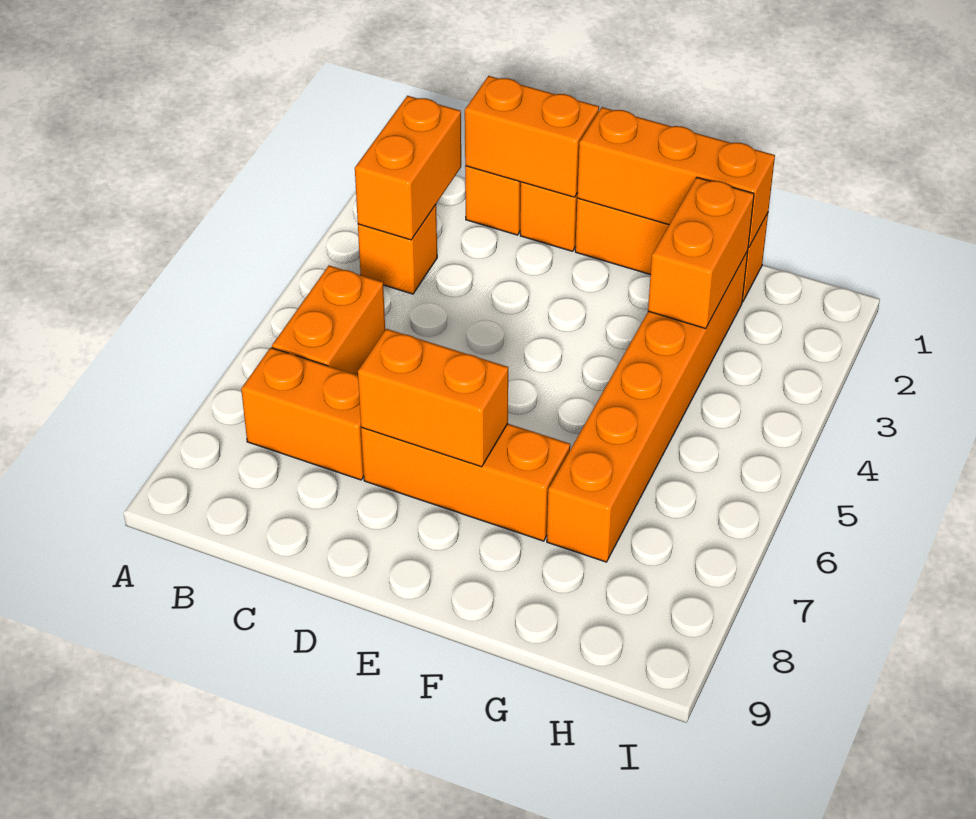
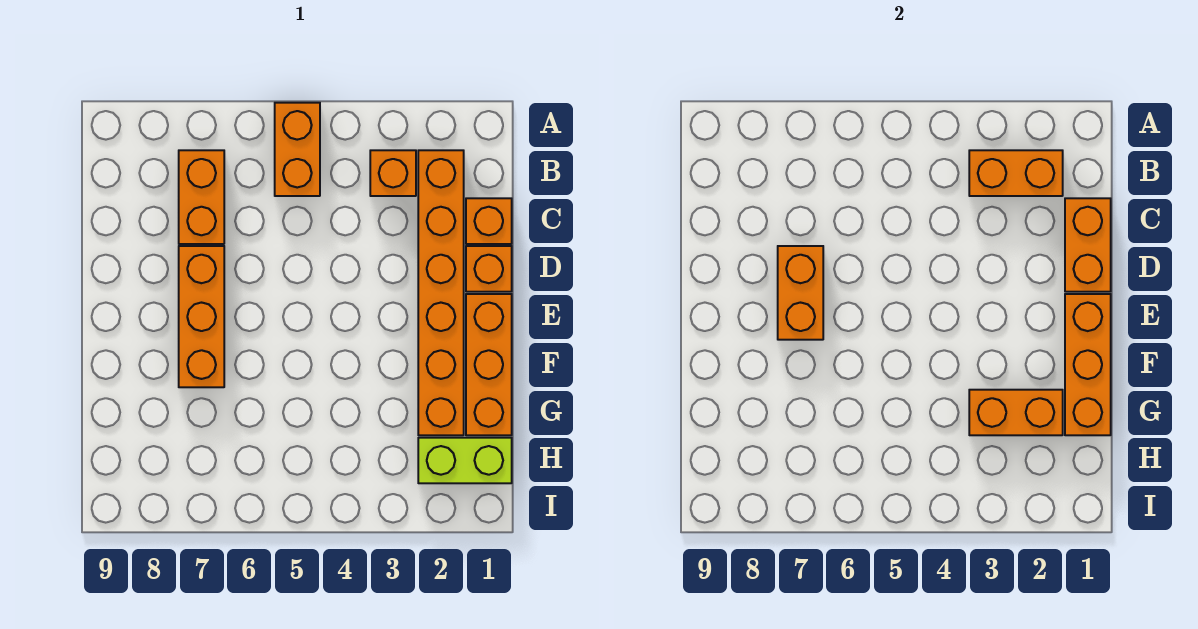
orange brick B5:B6 level 1 -> orange brick A5:B5 level 1
orange brick G2:G7 level 1 -> orange brick B2:G2 level 1
none -> lime brick H1:H2 level 1

